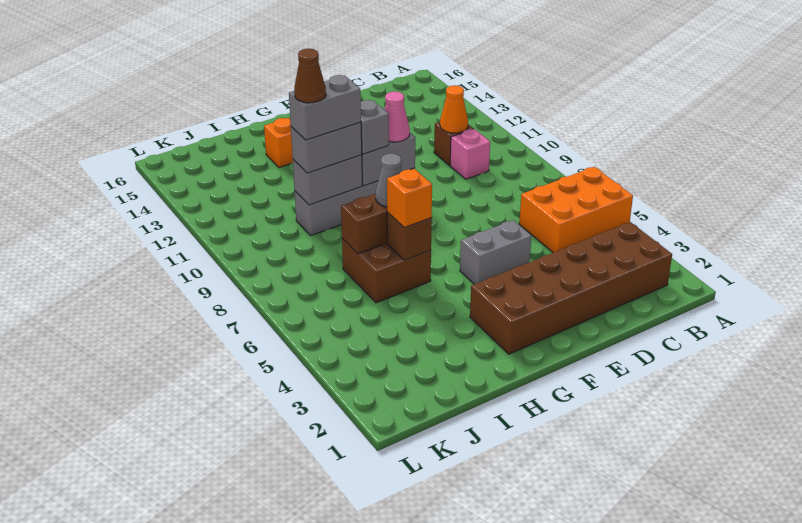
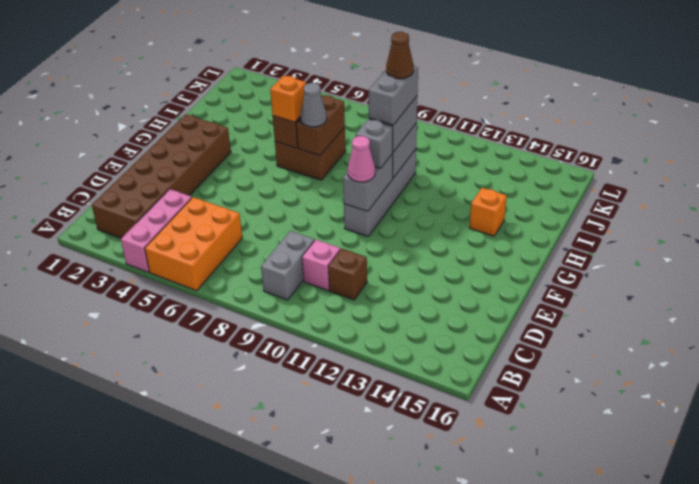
none -> pink brick A4:C4 level 1
orange cone C11 level 2 -> none
grey brick E5:F5 level 1 -> grey brick B9:C9 level 1

